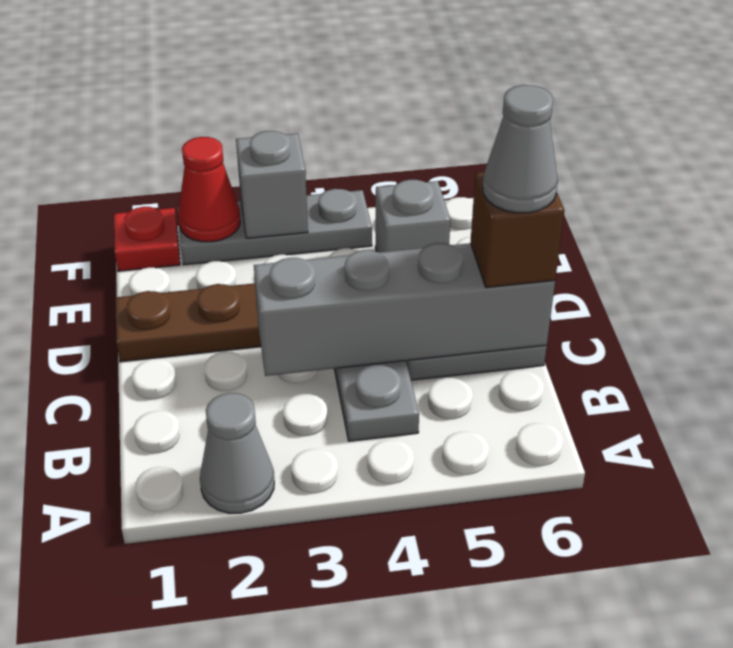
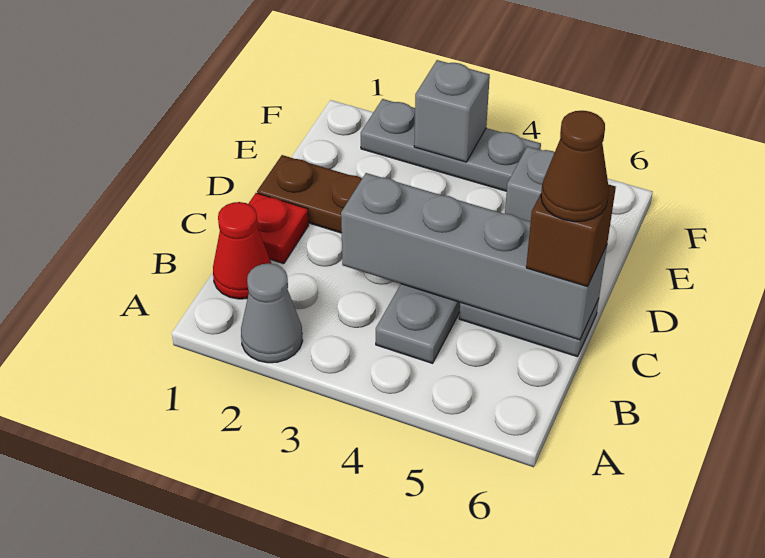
grey cone C6 level 4 -> brown cone C6 level 4
red plate F1 level 1 -> red plate C1 level 1
red cone F2 level 2 -> red cone B1 level 1

